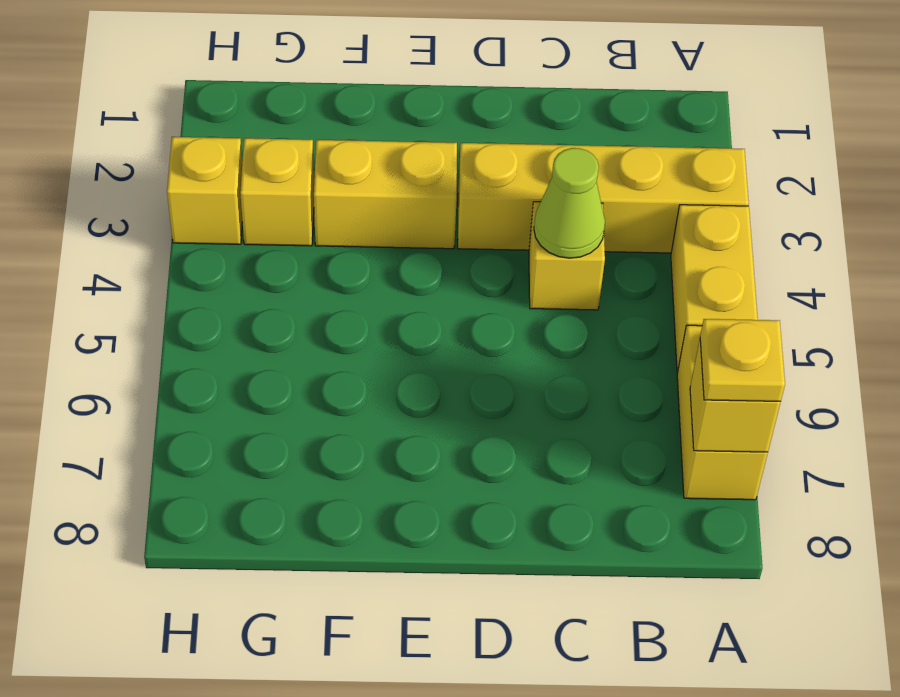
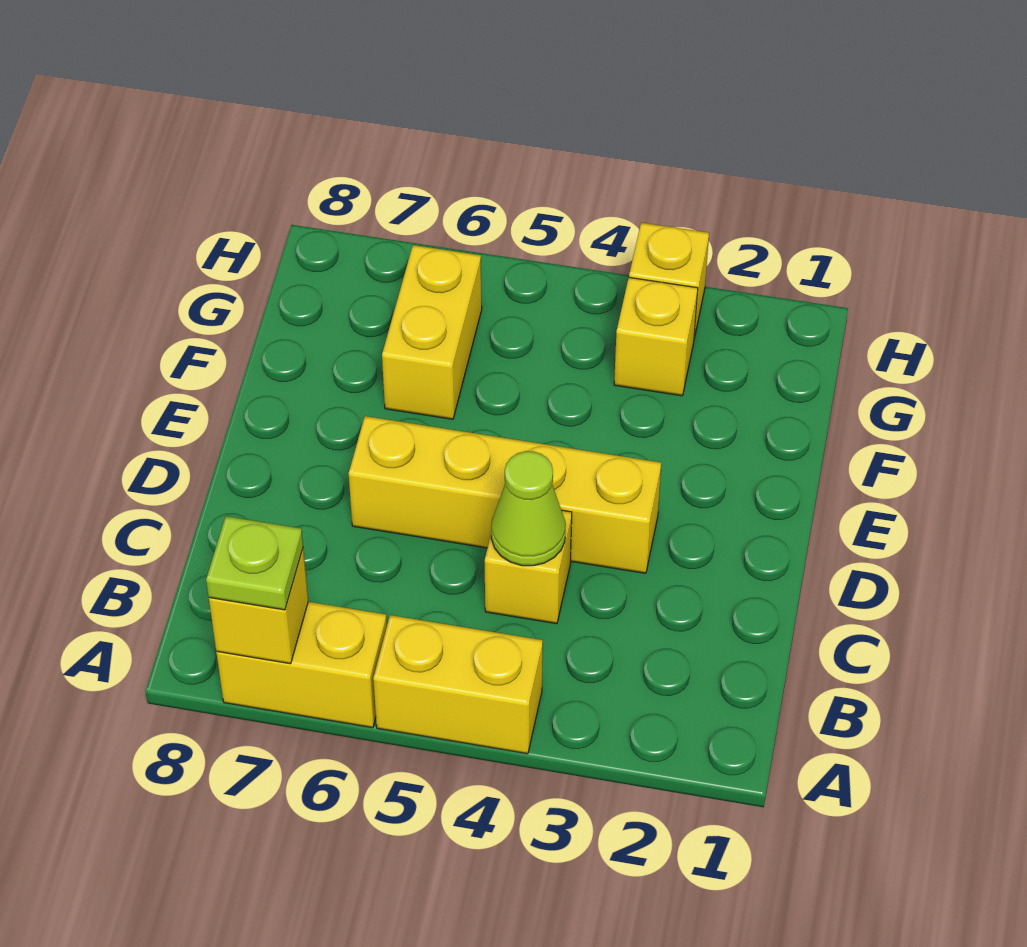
yellow brick A3:D3 level 1 -> yellow brick D3:D6 level 1
yellow plate A7 level 3 -> lime plate A7 level 3
yellow brick E3:F3 level 1 -> yellow brick F6:G6 level 1

